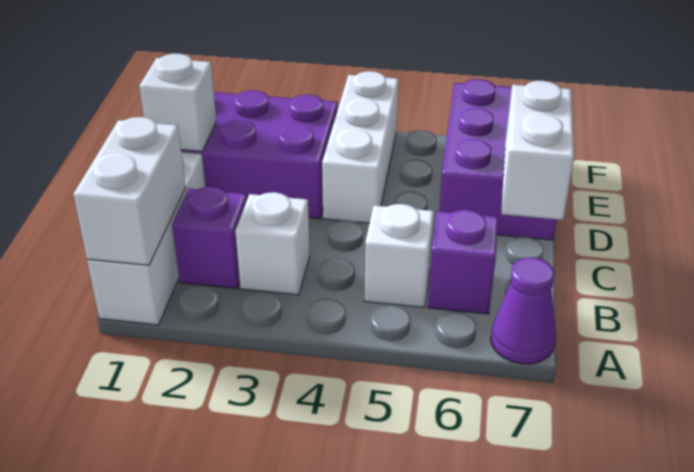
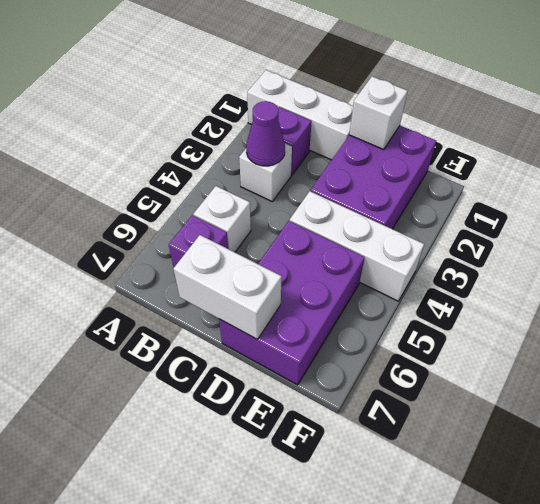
white brick A1:B1 level 2 -> none
purple cone A7 level 1 -> purple cone B3 level 2
purple brick D6:F7 level 1 -> purple brick D5:E7 level 1

